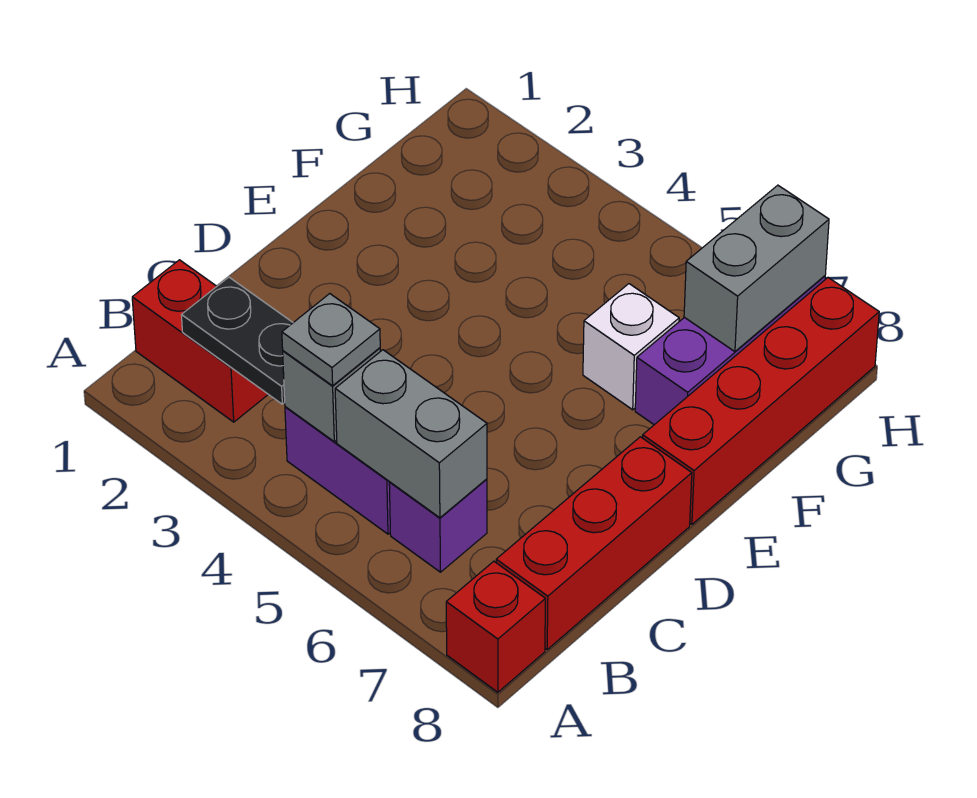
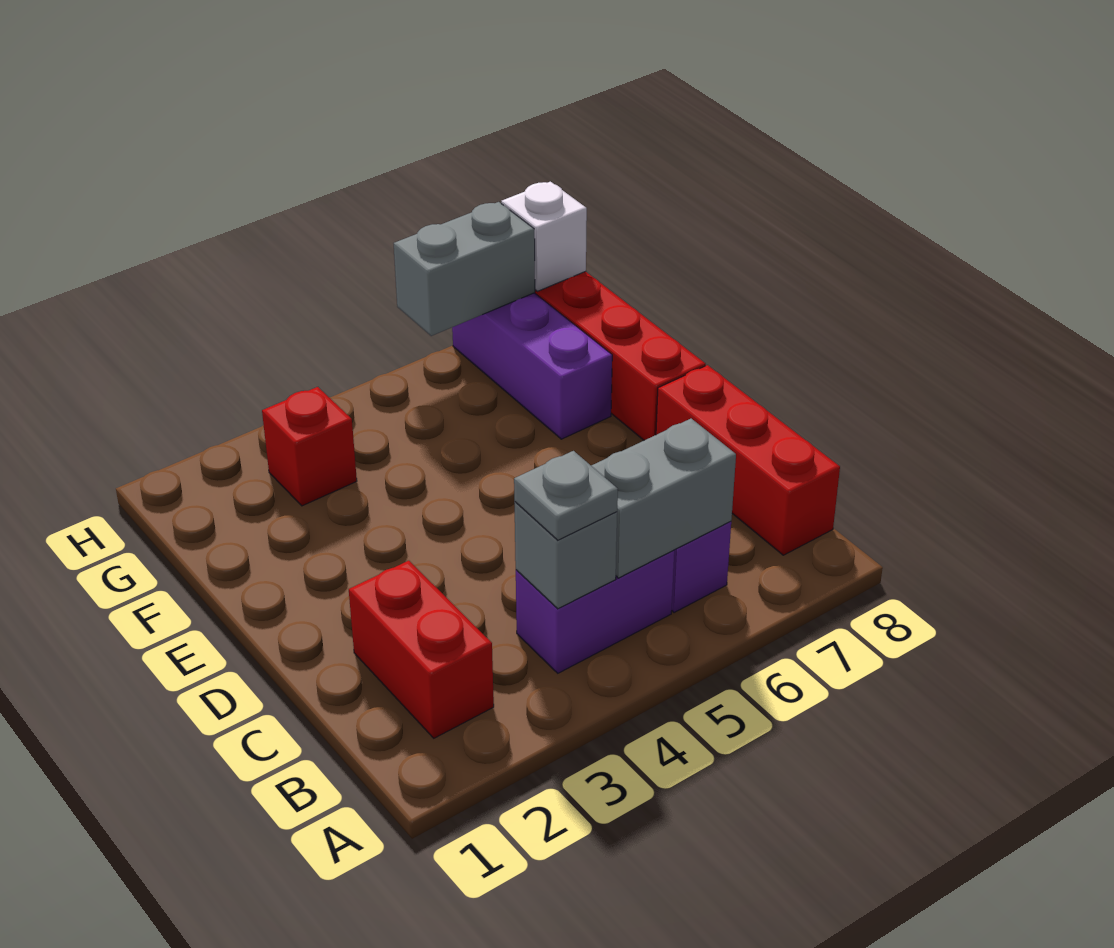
red brick A8 level 1 -> red brick G3 level 1
red brick B1:B2 level 1 -> red brick B2:C2 level 1
black plate B2:B3 level 2 -> none
white brick F6 level 1 -> white brick H8 level 2
grey brick G7:H7 level 2 -> grey brick H6:H7 level 2

